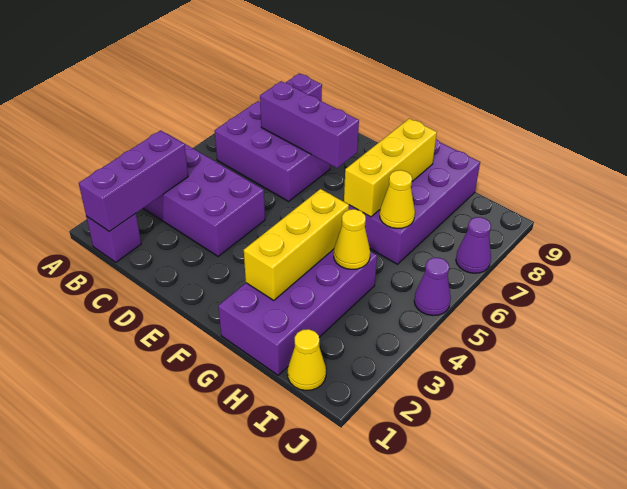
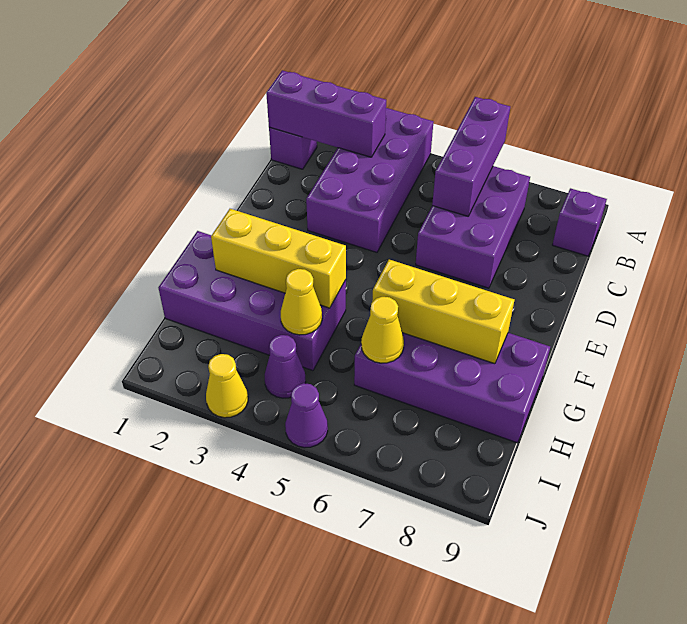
purple brick C7:E7 level 2 -> purple brick A6:C6 level 2
yellow cone I1 level 1 -> yellow cone J3 level 1
purple cone J7 level 1 -> purple cone I4 level 1

